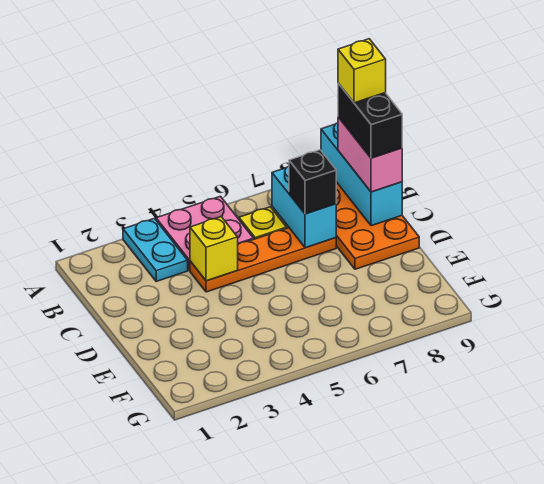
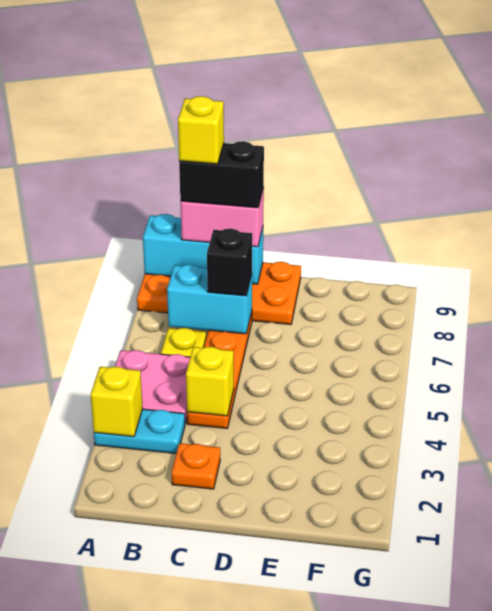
none -> yellow brick A3 level 2
none -> orange plate C2 level 1

